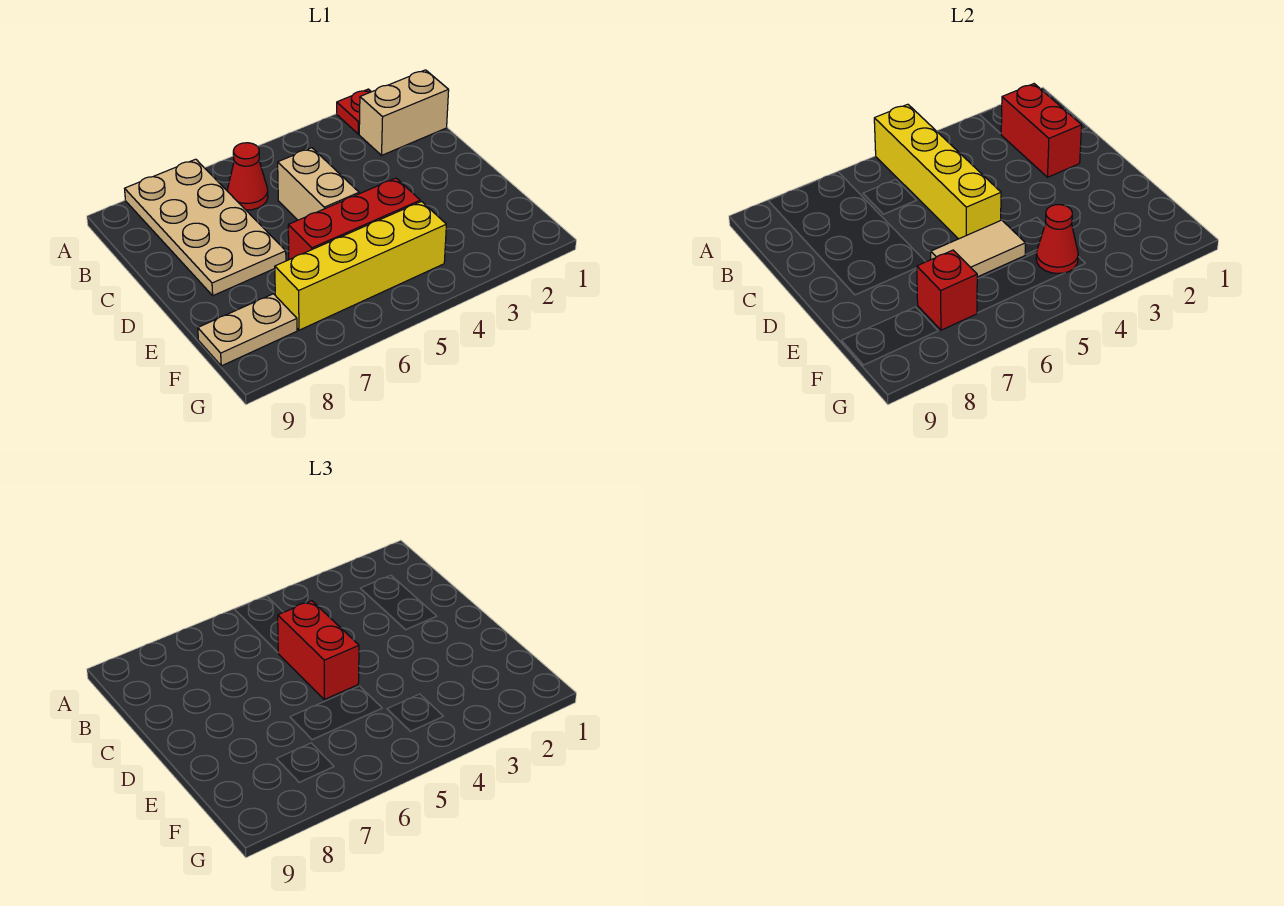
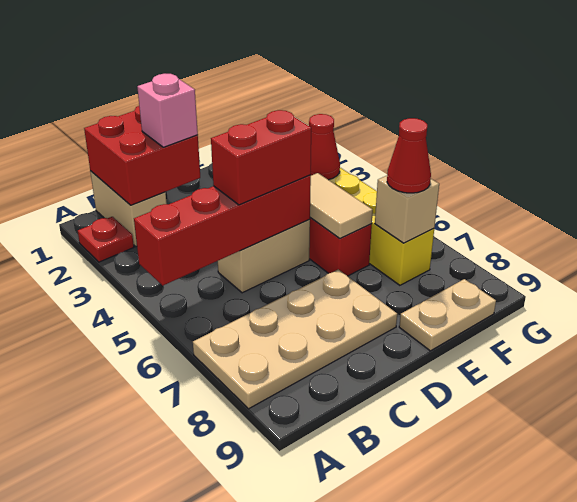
yellow brick A5:D5 level 2 -> red brick A5:D5 level 2
red brick B2:C2 level 2 -> red brick B1:C2 level 2
red cone B6 level 1 -> red cone F7 level 3
none -> pink brick C2 level 3
red brick F7 level 2 -> tan brick F7 level 2
tan plate F8:F9 level 1 -> tan plate E9:F9 level 1

